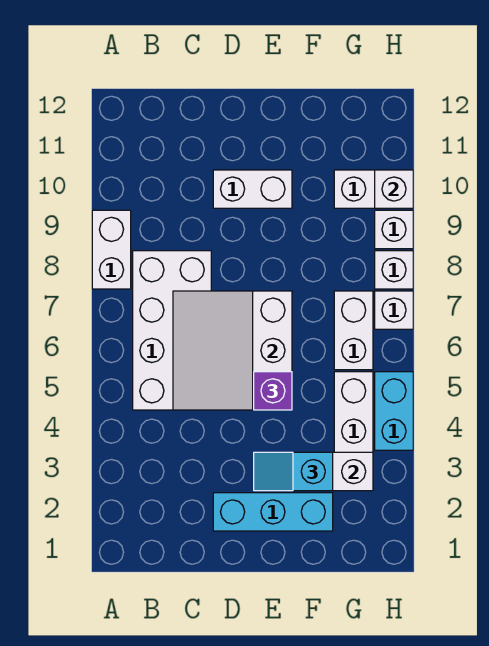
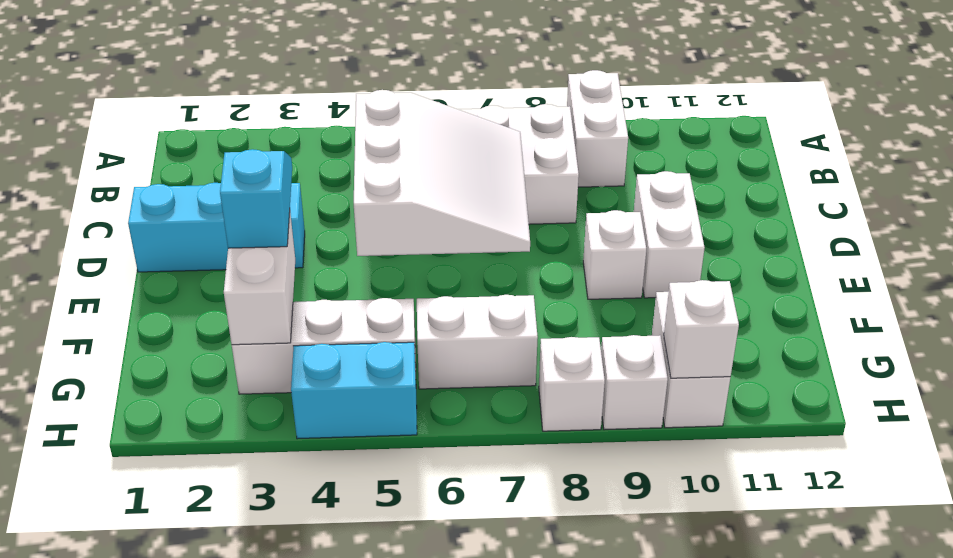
white brick A8:A9 level 1 -> white brick A9:B9 level 1
white slope C5:E7 level 2 top E -> white slope C5:E7 level 2 top 5
cyan brick D2:F2 level 1 -> cyan brick D1:D3 level 1
purple brick E5 level 3 -> none
white brick H7 level 1 -> white brick E9 level 1

